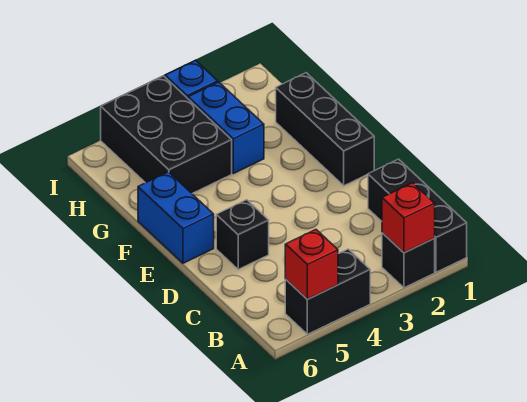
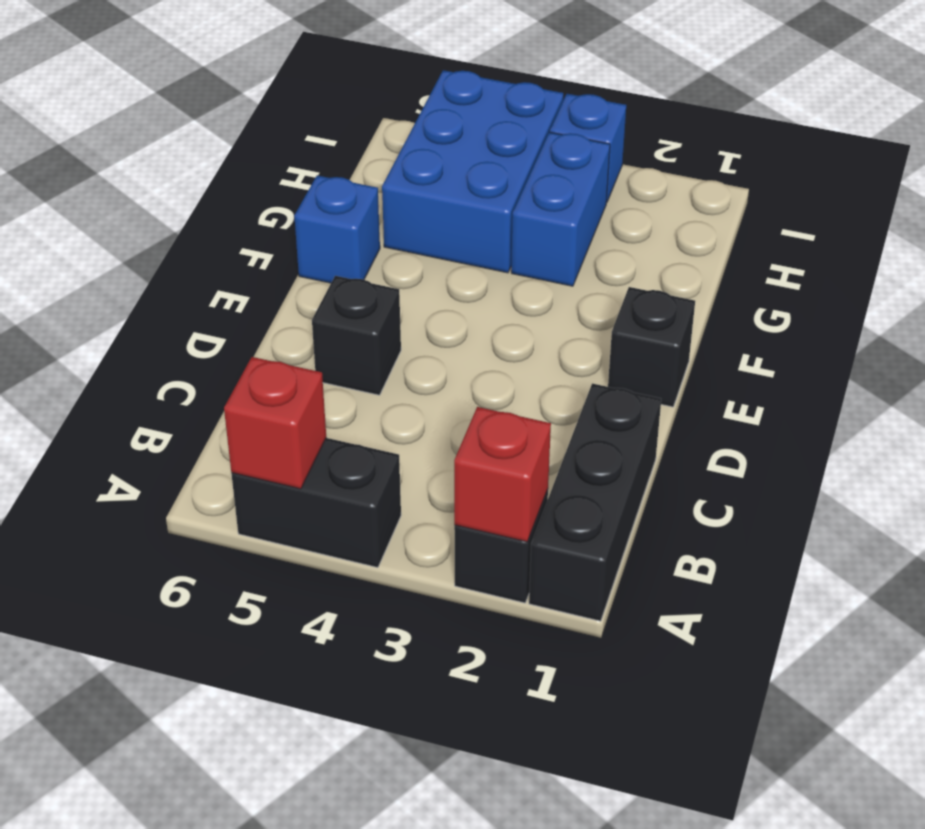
black brick E1:G1 level 1 -> black brick E1 level 1
blue brick E6:F6 level 1 -> blue brick F6 level 1
black brick G4:I5 level 1 -> blue brick G4:I5 level 1

